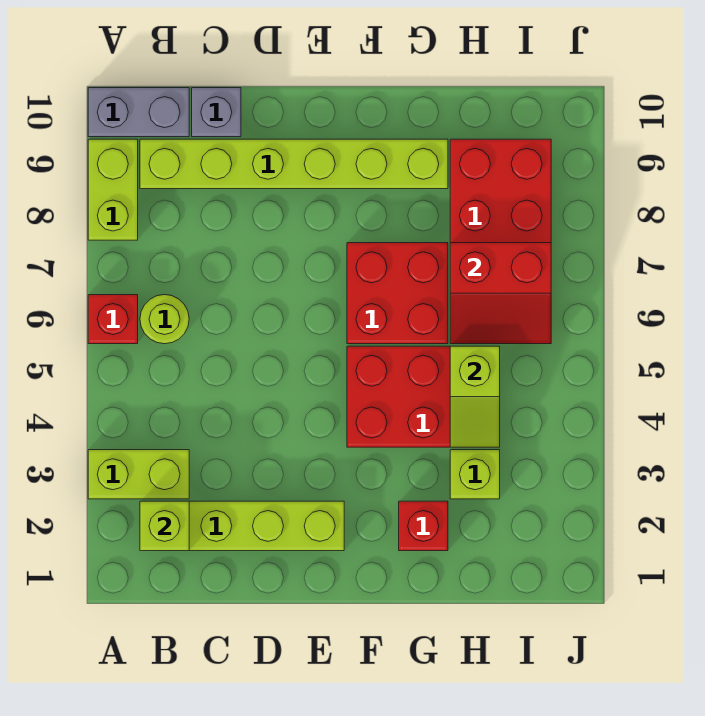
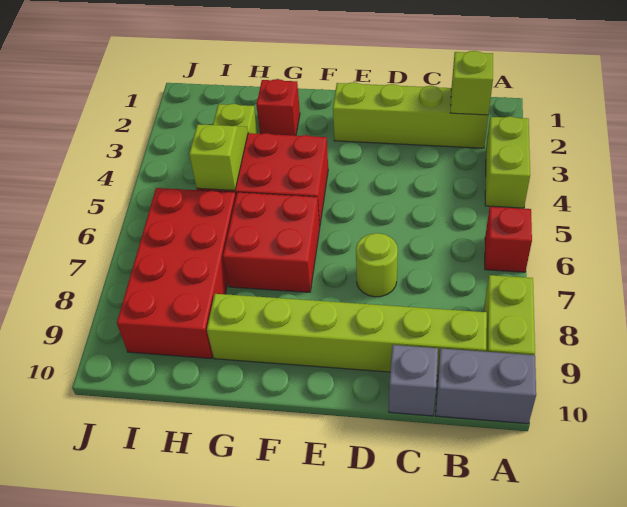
lime brick A3:B3 level 1 -> lime brick A3:A4 level 1
lime round brick B6 level 1 -> lime round brick D7 level 1
red slope H6:I7 level 2 top 7 -> none

